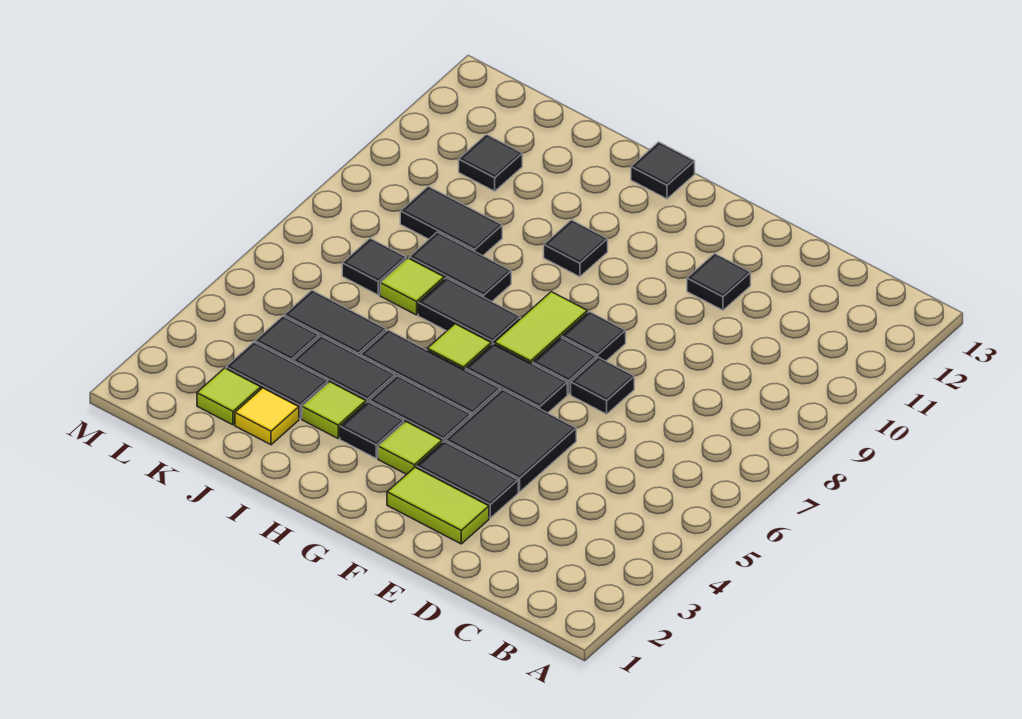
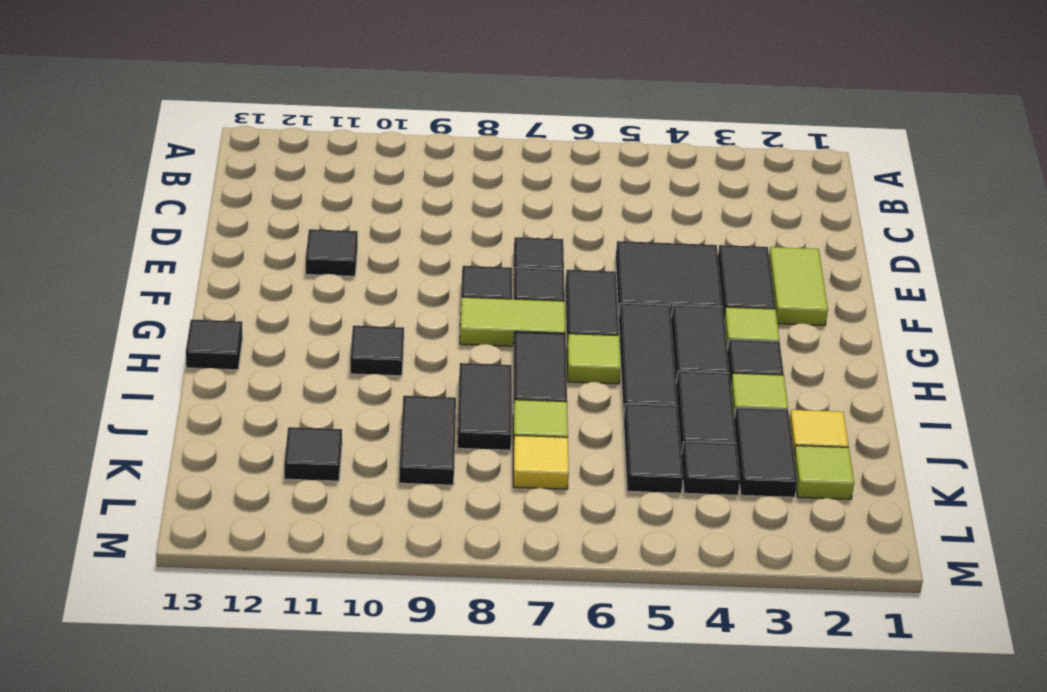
black tile K7 level 1 -> yellow tile K7 level 1

